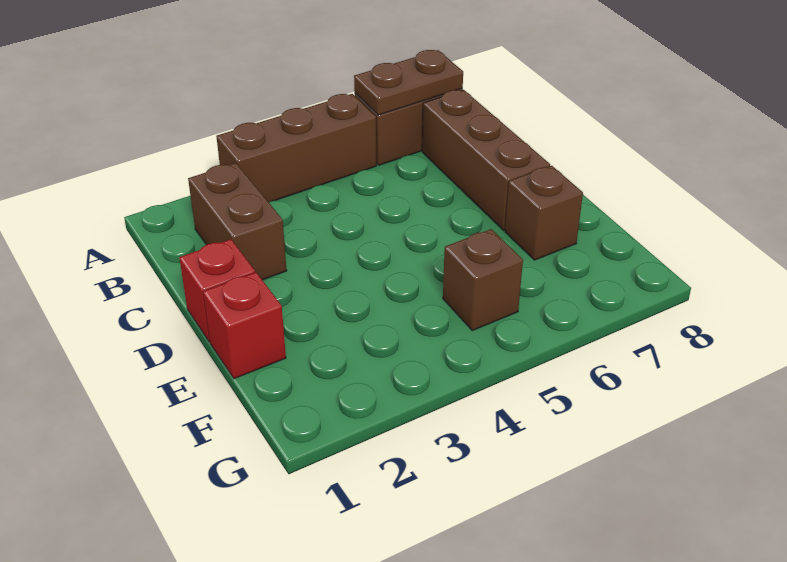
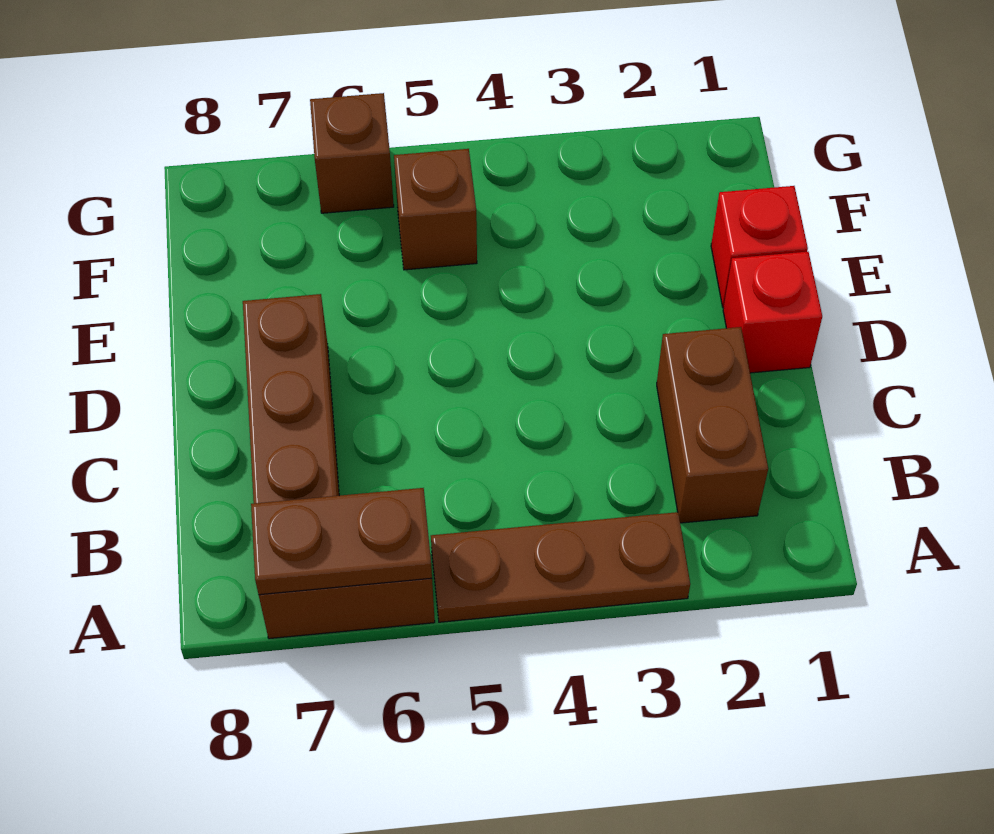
brown brick A3:A5 level 1 -> brown plate A3:A5 level 1
brown brick E7 level 1 -> brown brick G6 level 1

